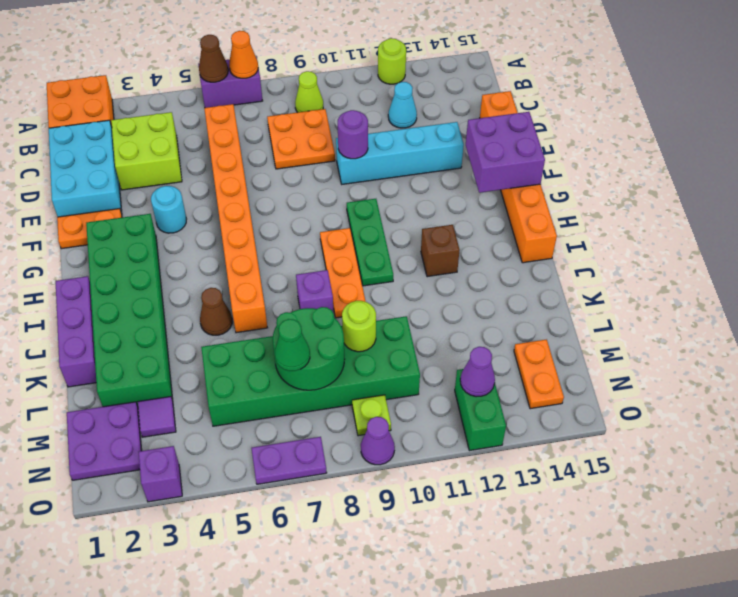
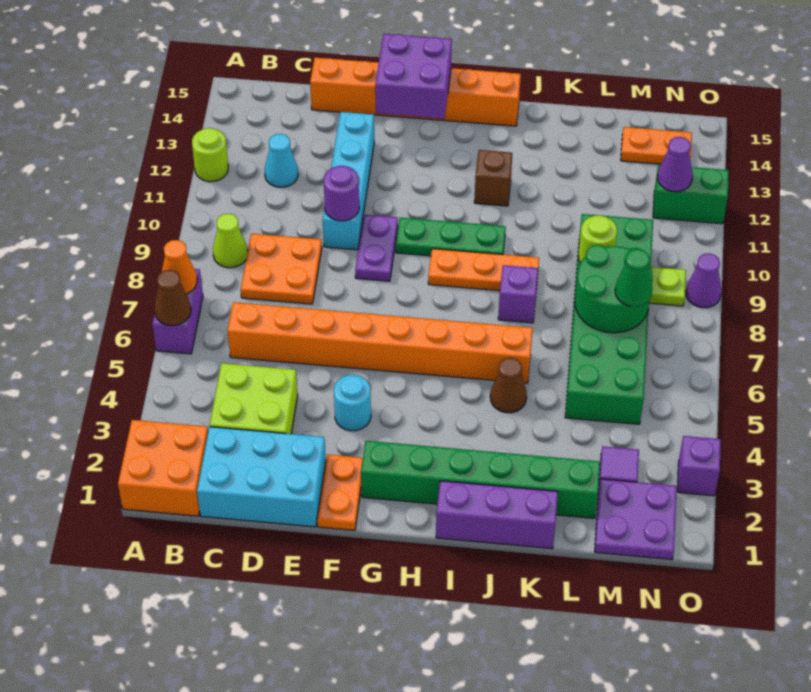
green brick G2:L3 level 1 -> green brick G2:L2 level 1
purple plate O6:O7 level 1 -> purple plate F9:F10 level 1

